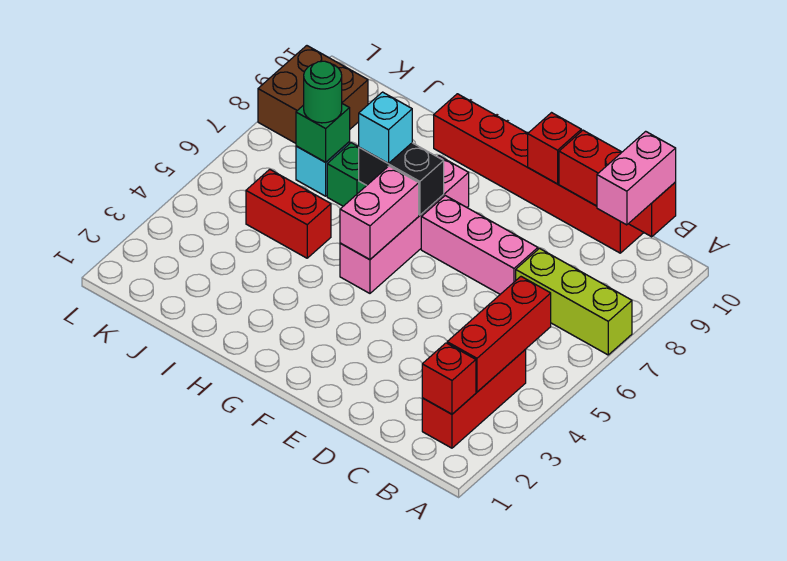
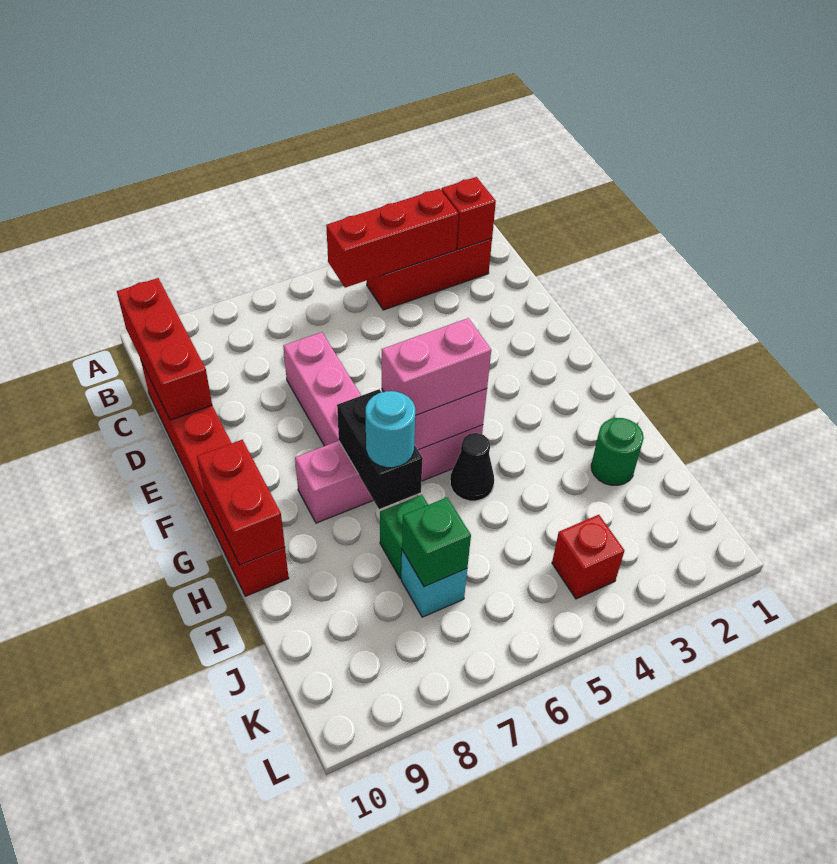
lime brick A7:C7 level 1 -> none
pink brick B9:B10 level 3 -> pink brick G5:G6 level 3
red brick E10 level 2 -> red brick K4 level 1
none -> black cone H5 level 1
cyan brick H7 level 3 -> cyan round brick H7 level 3
red brick I5:J5 level 1 -> red brick G10:H10 level 2
green round brick J7 level 3 -> green round brick I2 level 1
brown brick K8:L9 level 1 -> none

